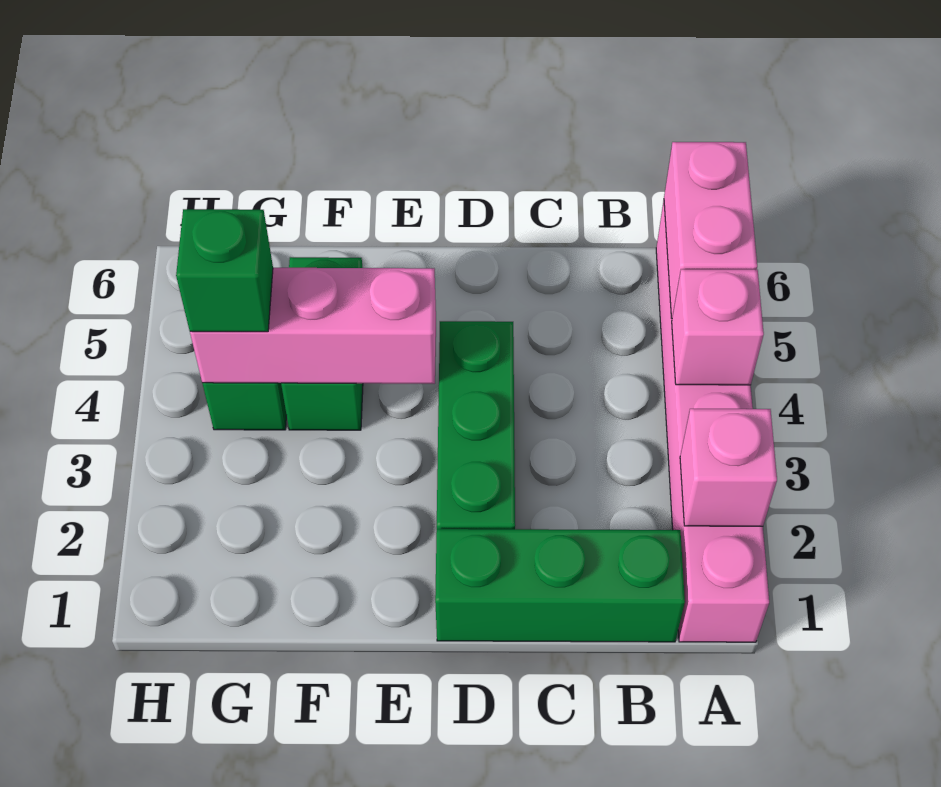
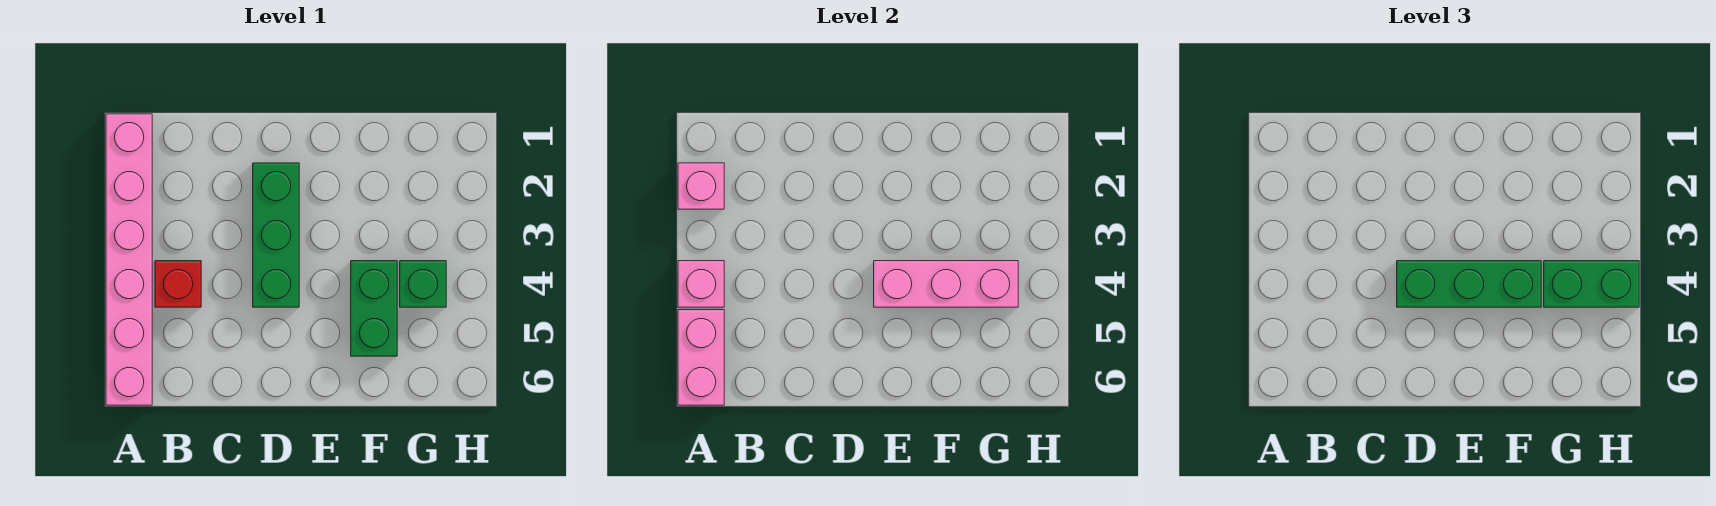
green brick B1:D1 level 1 -> green brick D4:F4 level 3
none -> red brick B4 level 1
green brick G4 level 3 -> green brick G4:H4 level 3

